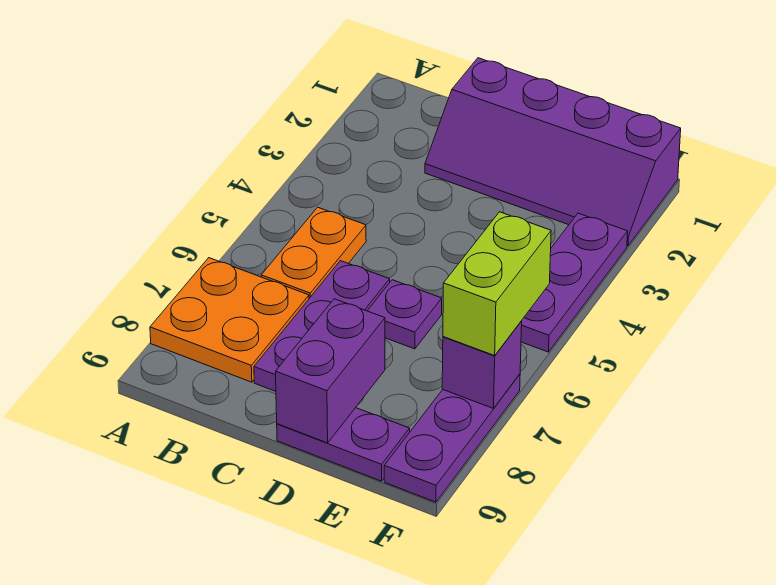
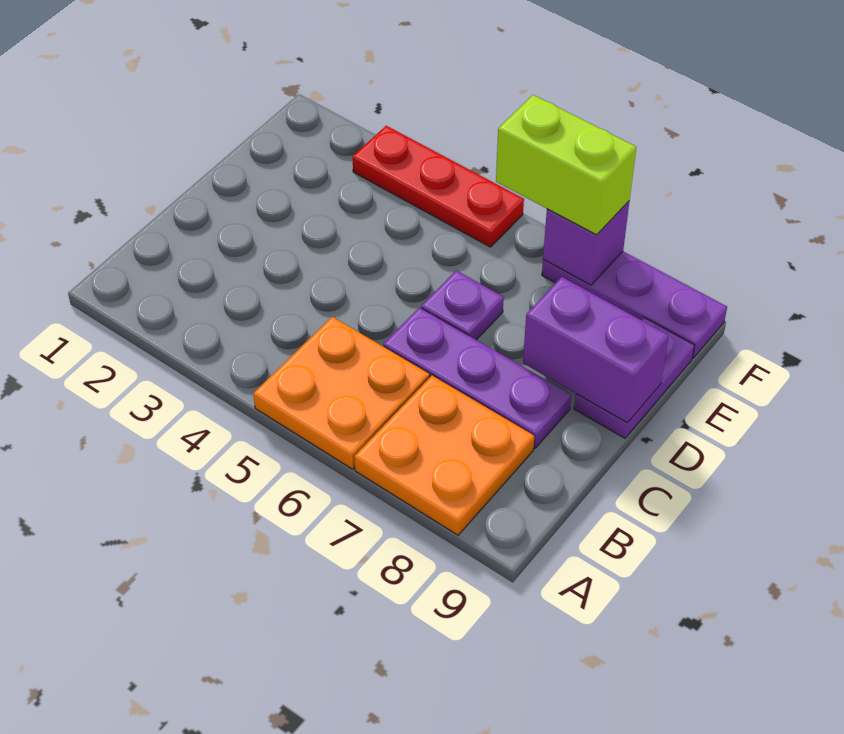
orange plate B5:B6 level 1 -> orange plate A5:B6 level 1
purple slope C1:F2 level 1 top 1 -> none
purple plate F3:F5 level 1 -> red plate F3:F5 level 1

